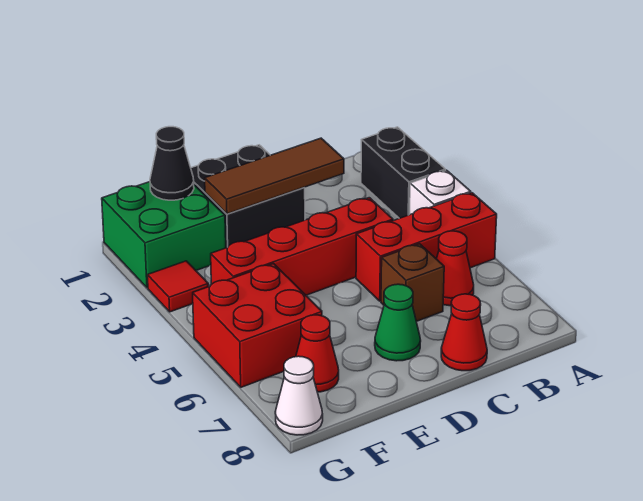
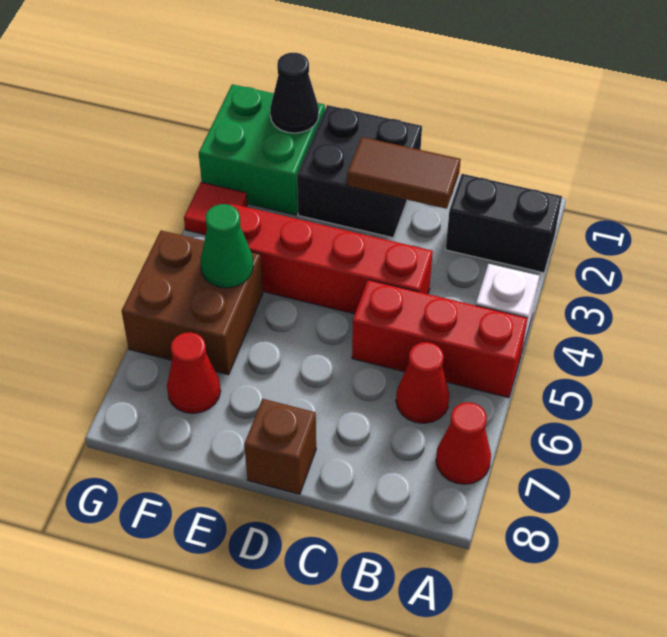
black brick A2:A3 level 1 -> black brick A2:B2 level 1
brown tile C2:E2 level 2 -> brown tile C2:D2 level 2
brown brick C6 level 1 -> brown brick D8 level 1
red cone C8 level 1 -> red cone A7 level 1
green cone D7 level 1 -> green cone F5 level 2
red brick F5:G6 level 1 -> brown brick F5:G6 level 1
white cone G8 level 1 -> none

